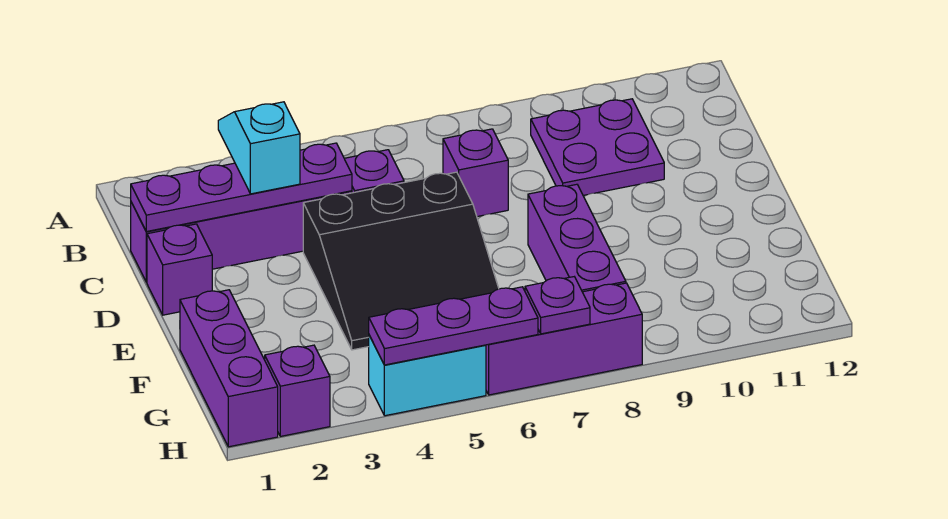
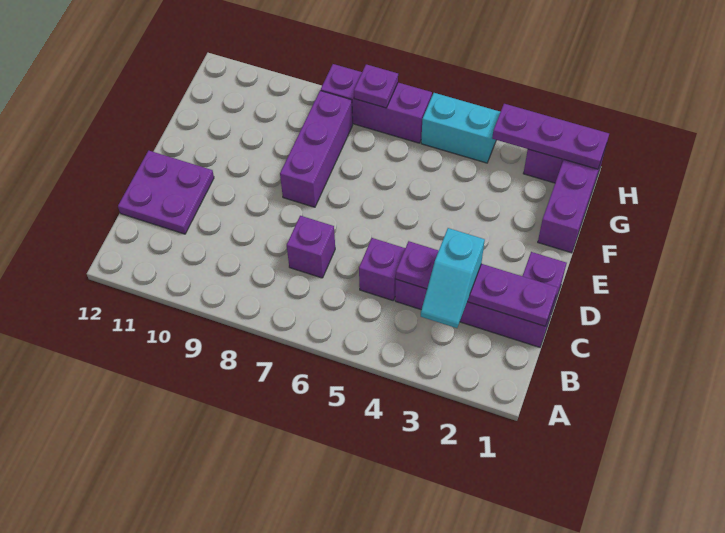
purple plate B9:C10 level 1 -> purple plate C11:D12 level 1
black slope D4:F6 level 1 top D -> none
purple plate H4:H6 level 2 -> purple plate H1:H3 level 2

